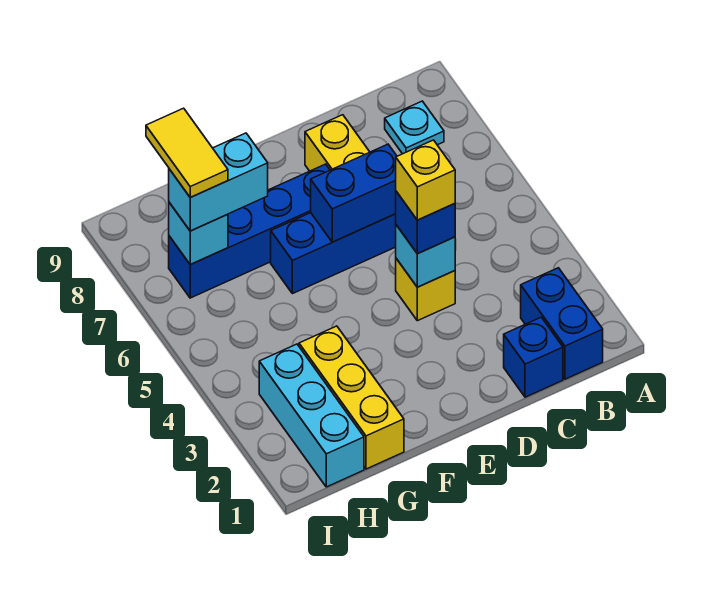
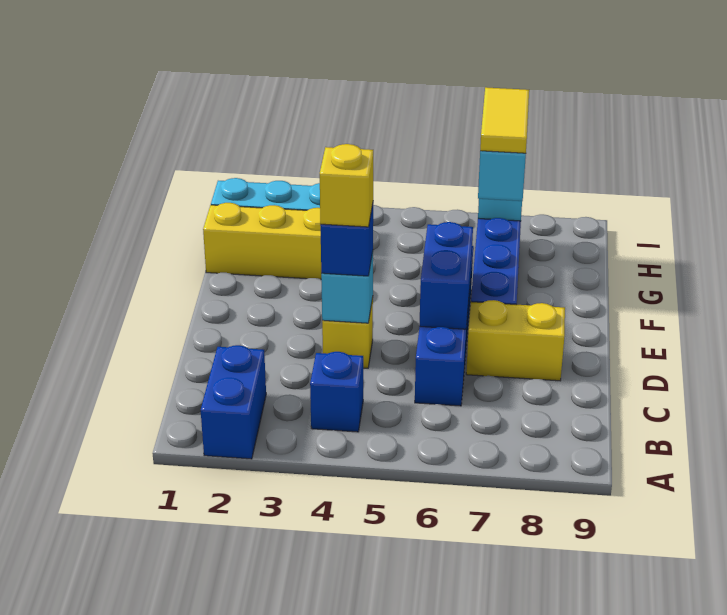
blue brick B1:B2 level 1 -> blue brick A2:B2 level 1
cyan plate B8 level 1 -> none
blue brick C1 level 1 -> blue brick B4 level 1
yellow tile H7:H8 level 4 -> yellow tile G7:H7 level 4

